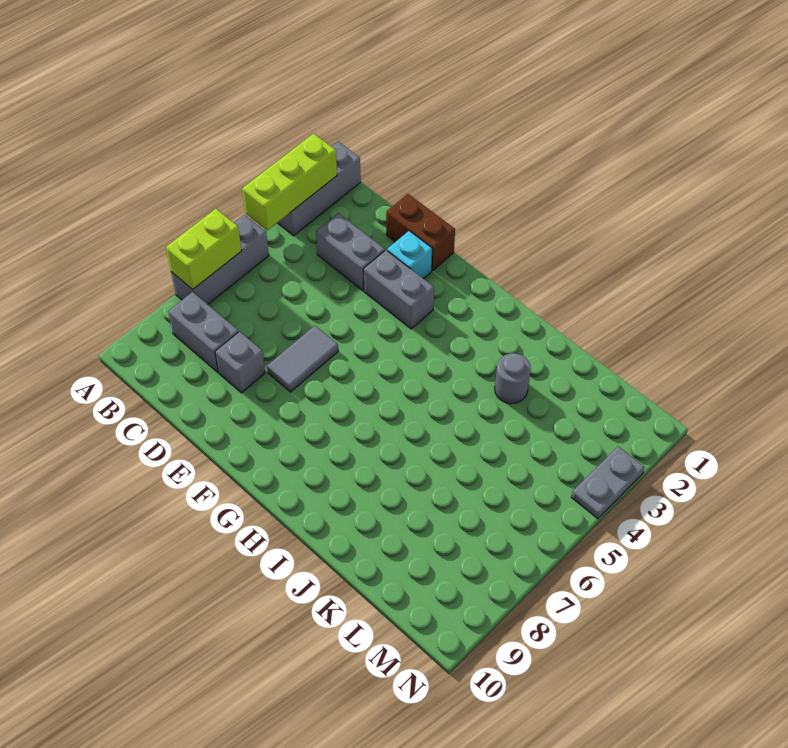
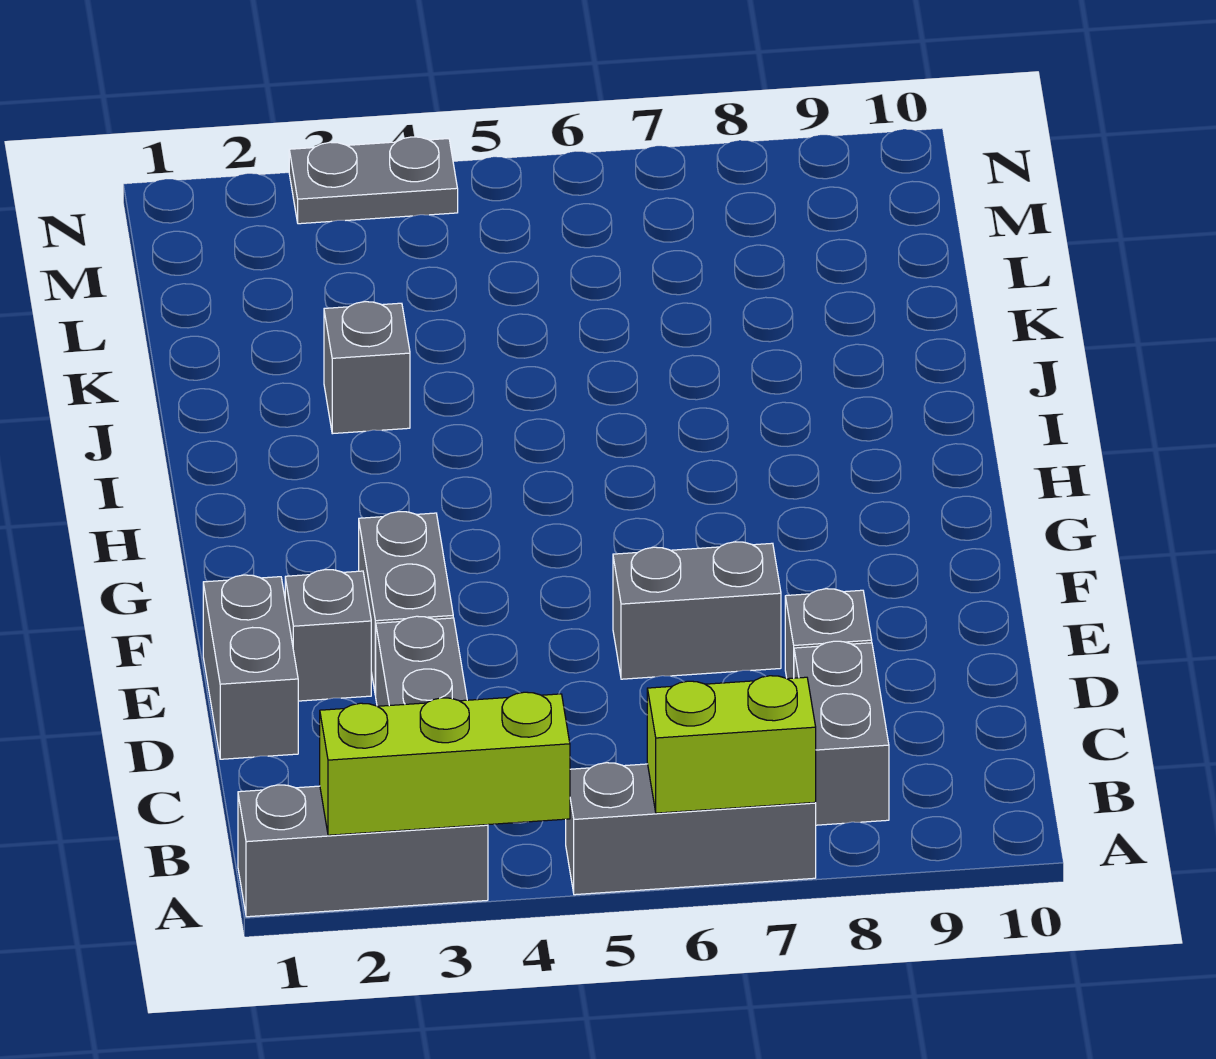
brown brick D1:E1 level 1 -> grey brick D1:E1 level 1
cyan brick E2 level 1 -> grey brick E2 level 1
grey tile E6:E7 level 1 -> grey brick E6:E7 level 1
grey round brick J3 level 1 -> grey brick J3 level 1

